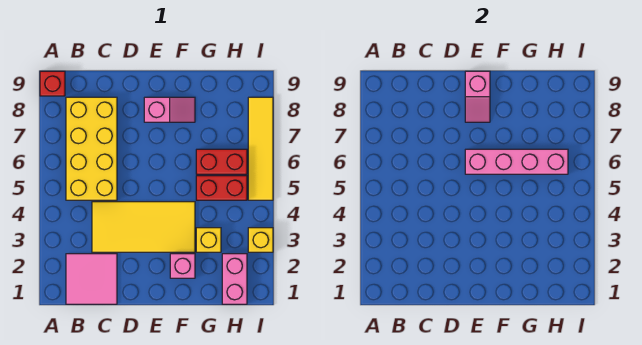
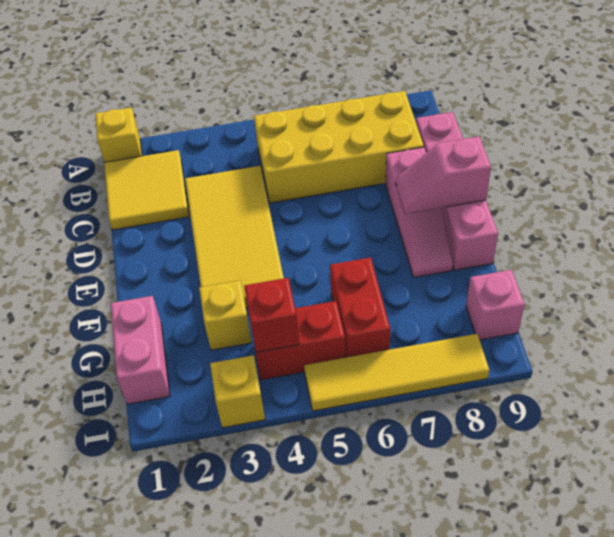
none -> yellow brick A1 level 1
red brick A9 level 1 -> red brick H4 level 2
pink tile B1:C2 level 1 -> yellow tile B1:C2 level 1
pink brick E6:H6 level 2 -> pink brick C9:F9 level 1
pink slope E8:F8 level 1 top E -> pink slope D8:F8 level 1 top D
pink brick F2 level 1 -> pink brick H9 level 1
red brick G5:H5 level 1 -> red brick H4:H5 level 1
pink brick H1:H2 level 1 -> pink brick G1:H1 level 1

